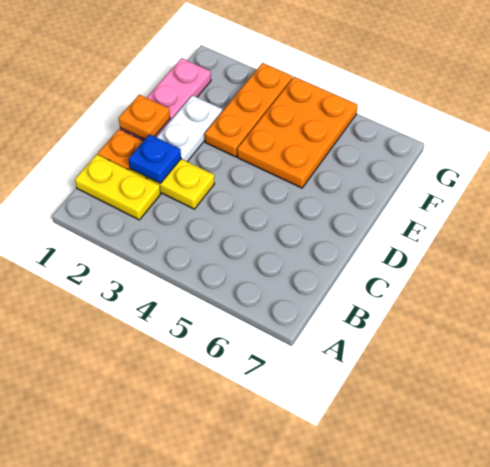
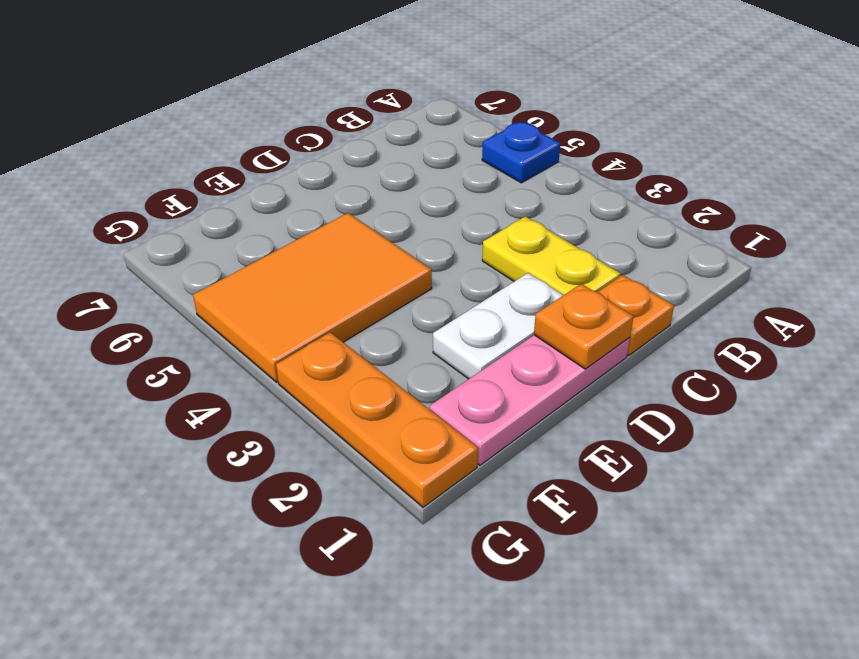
yellow plate B1:B2 level 1 -> none
blue plate C2 level 2 -> blue plate A5 level 1
orange plate E3:G3 level 1 -> orange plate G1:G3 level 1
orange plate E4:G5 level 1 -> orange tile E4:G5 level 1

